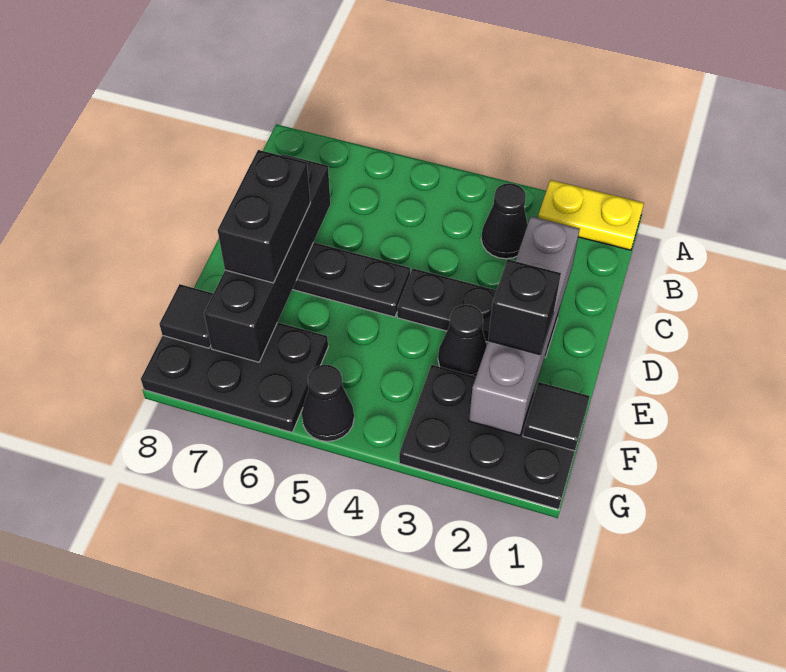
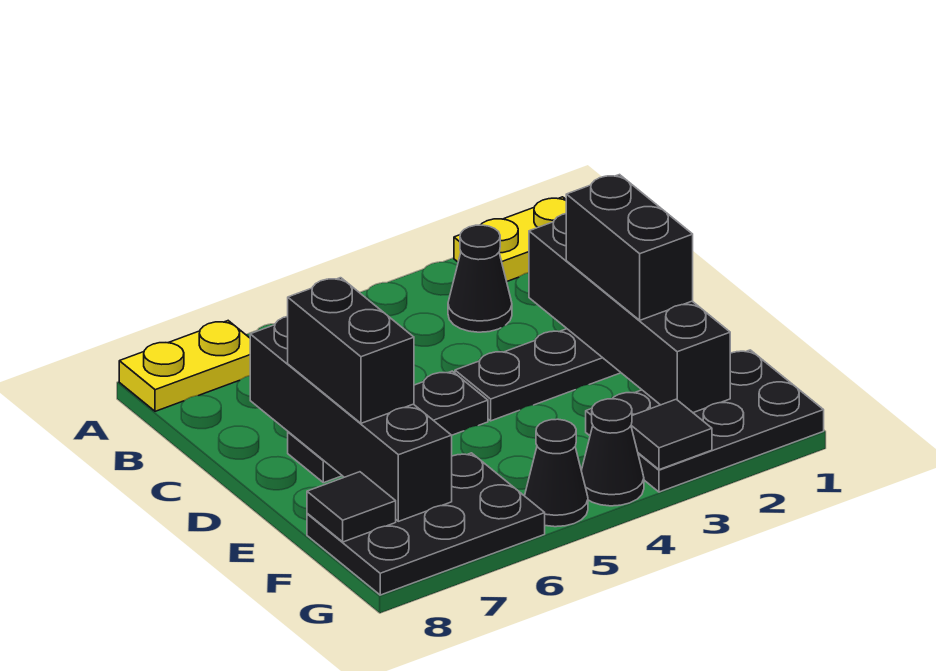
none -> yellow plate A7:A8 level 1
grey brick C2:F2 level 2 -> black brick C2:F2 level 2
black brick E2 level 3 -> black brick D2:E2 level 3
black cone E3 level 1 -> black cone G4 level 1
black tile F1 level 2 -> black tile G3 level 2

